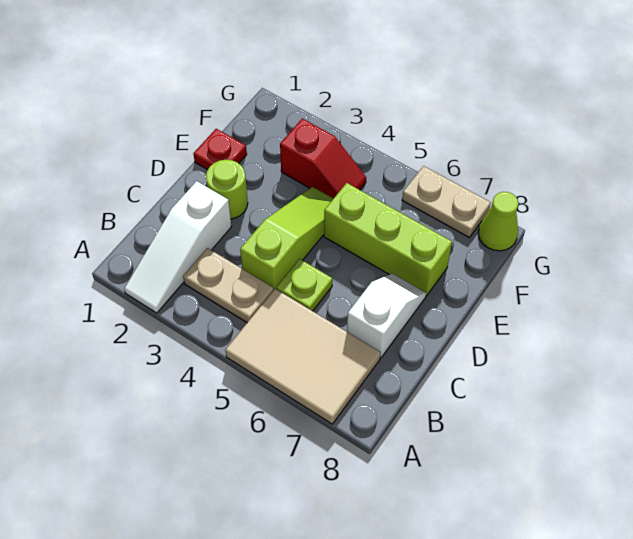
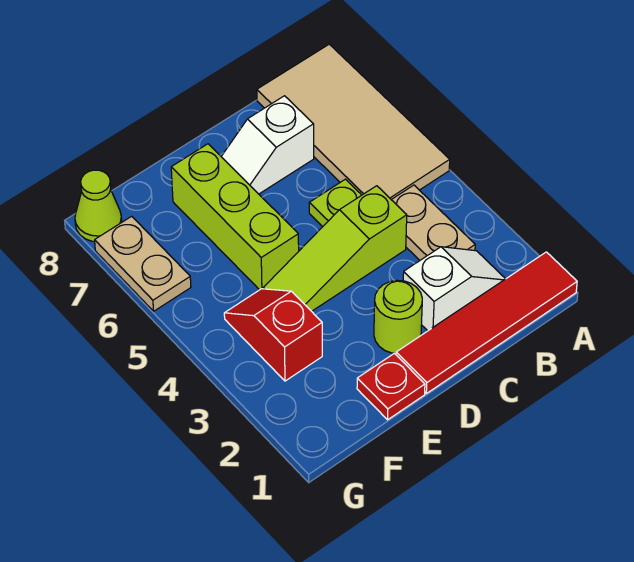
none -> red tile A1:D1 level 1
white slope A2:C2 level 1 top C -> white slope B2:C2 level 1 top C
tan tile A5:B7 level 1 -> tan tile A5:B8 level 1

